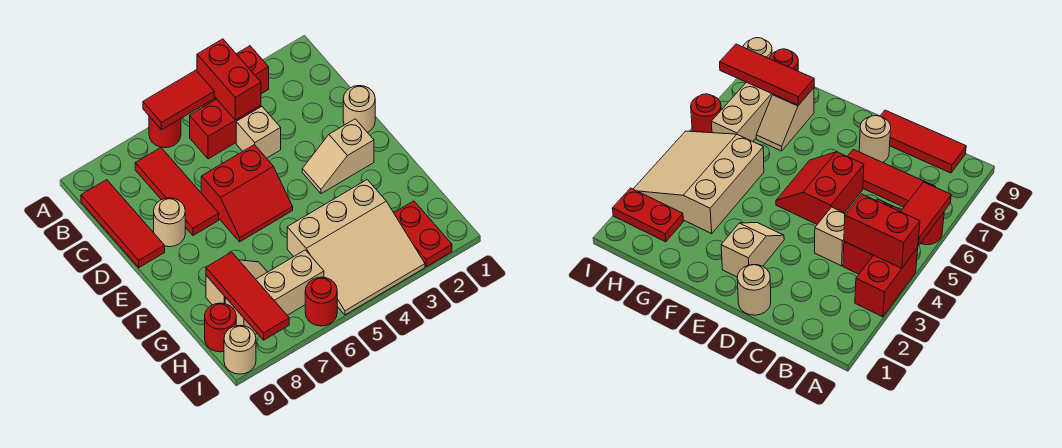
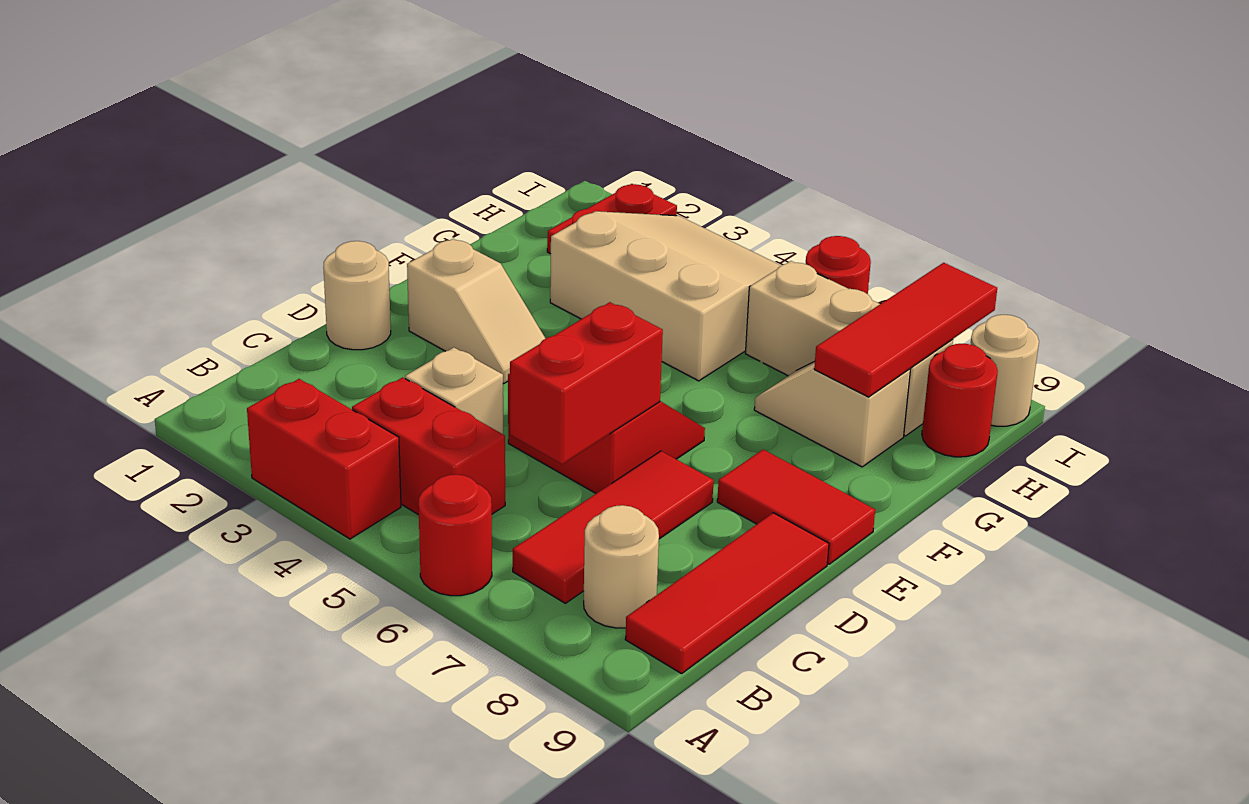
red brick A4:B4 level 2 -> red brick C6:D6 level 2
red tile A5:A6 level 2 -> red tile E8:E9 level 1
tan round brick D8 level 1 -> tan round brick B8 level 1

